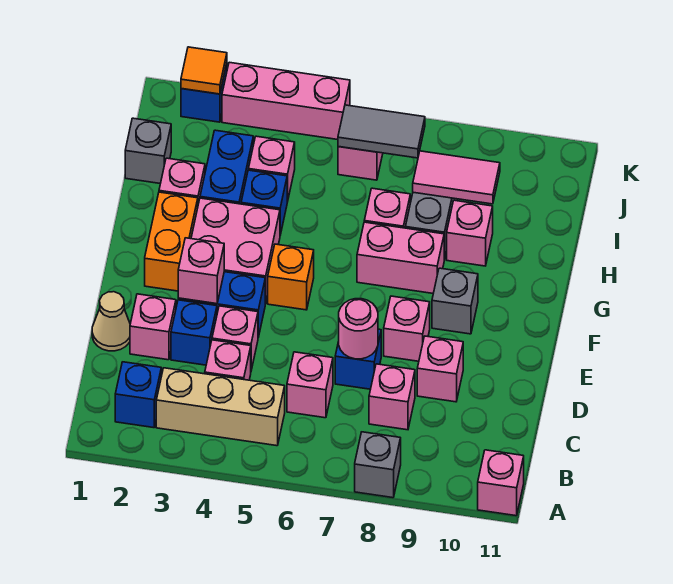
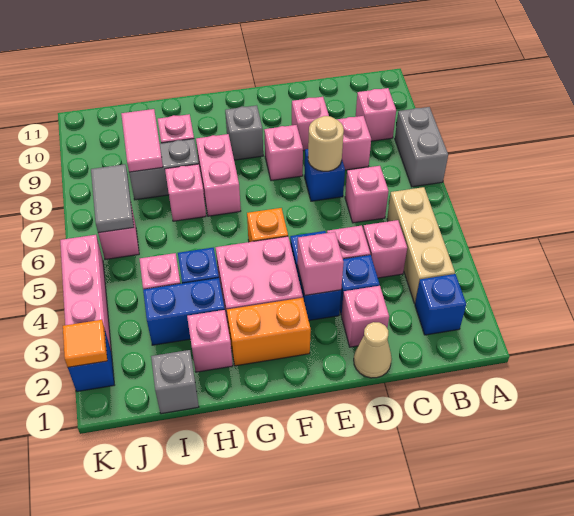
grey brick A8 level 1 -> grey brick A7:A8 level 1
pink brick A11 level 1 -> pink brick B9 level 1
pink round brick D7 level 2 -> tan round brick D7 level 2

